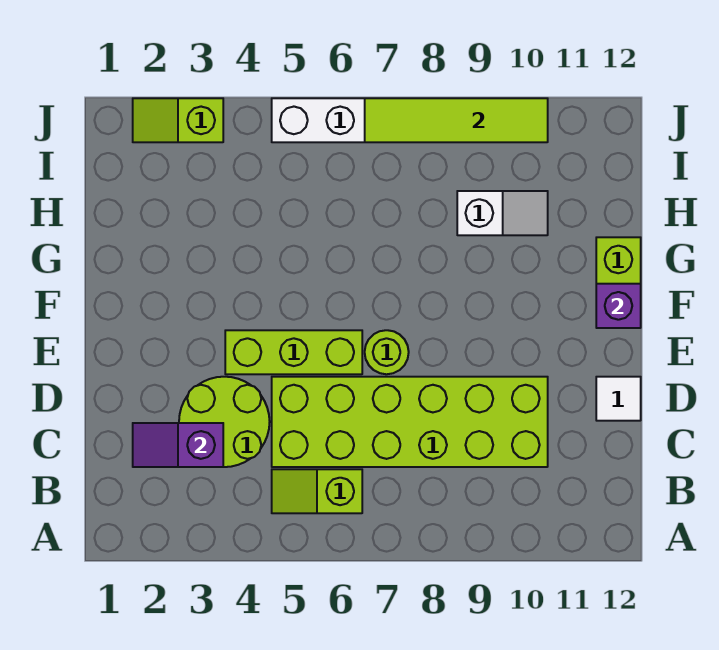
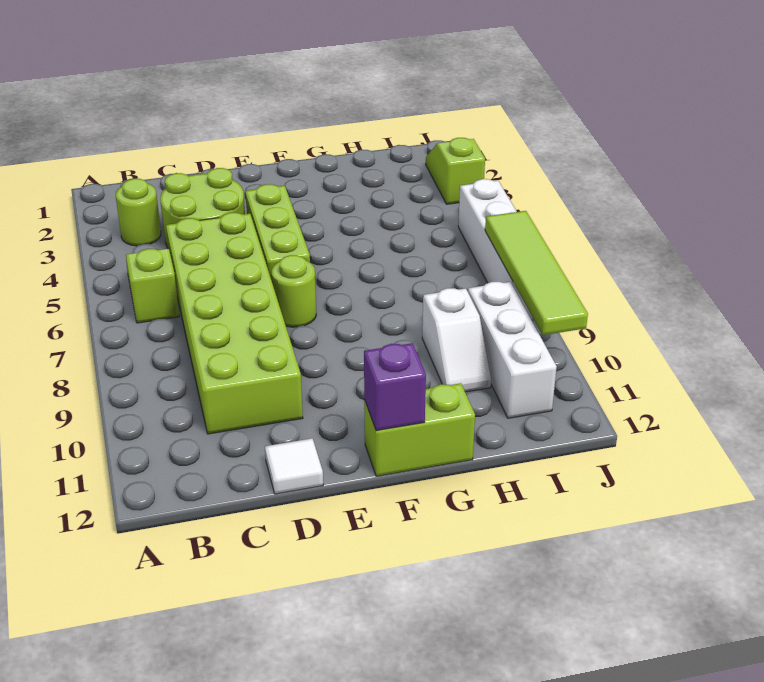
none -> lime round brick B3 level 1
purple slope C2:C3 level 2 top 3 -> none
none -> white brick I9:I11 level 1

